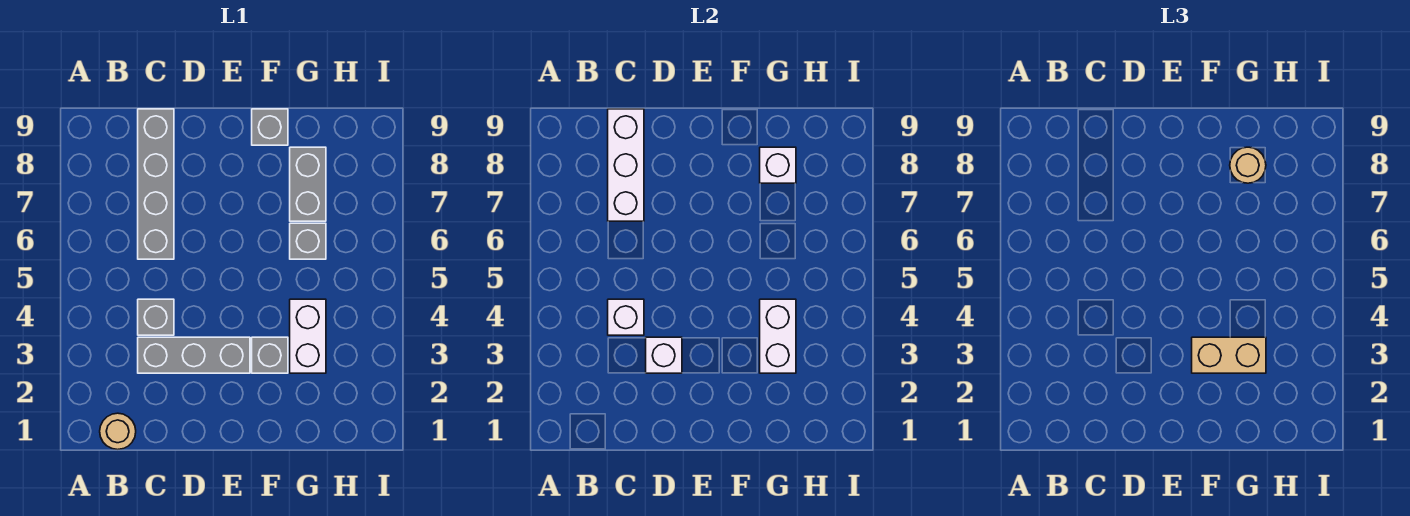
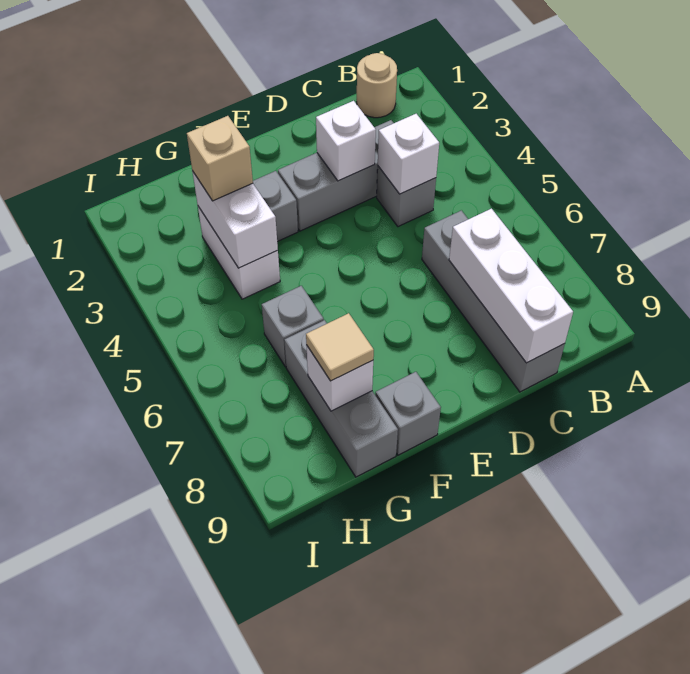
tan brick F3:G3 level 3 -> tan brick G3 level 3
grey brick G7:G8 level 1 -> grey brick G7:G9 level 1
tan round brick G8 level 3 -> tan tile G8 level 3

